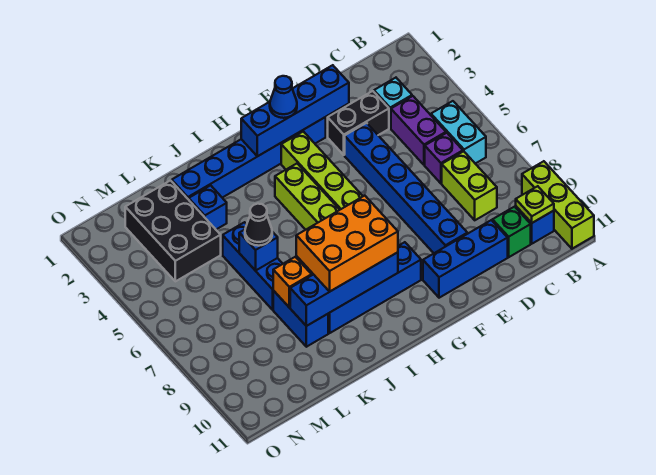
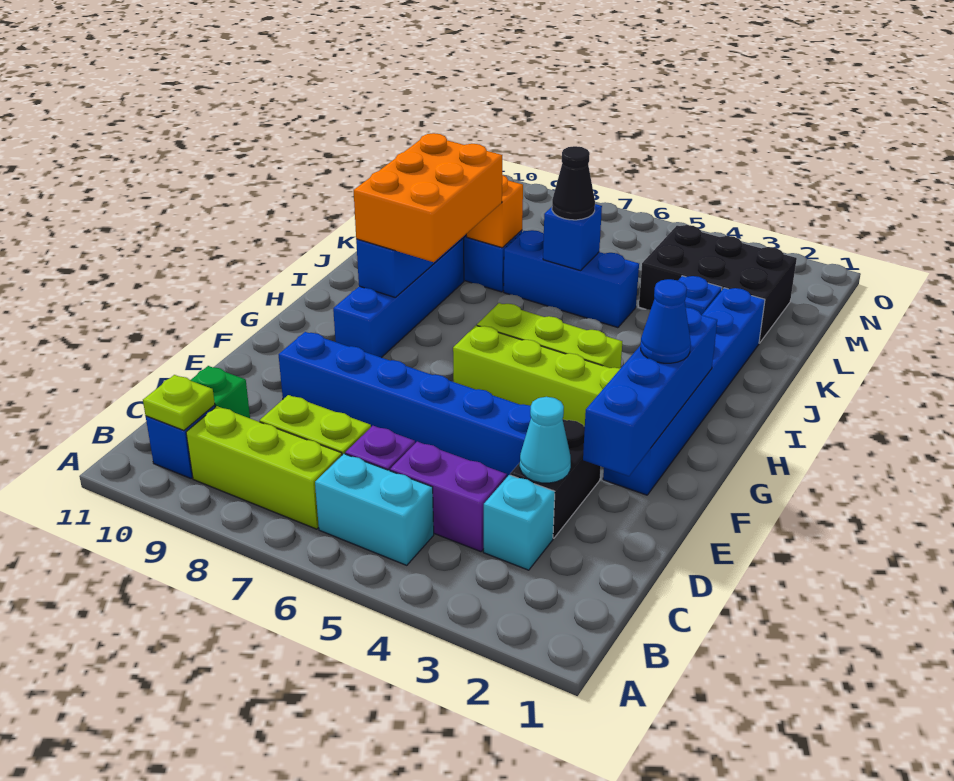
lime brick A9:A11 level 1 -> lime brick B7:B9 level 1
none -> cyan cone D3 level 2
blue brick D10:F10 level 1 -> none

